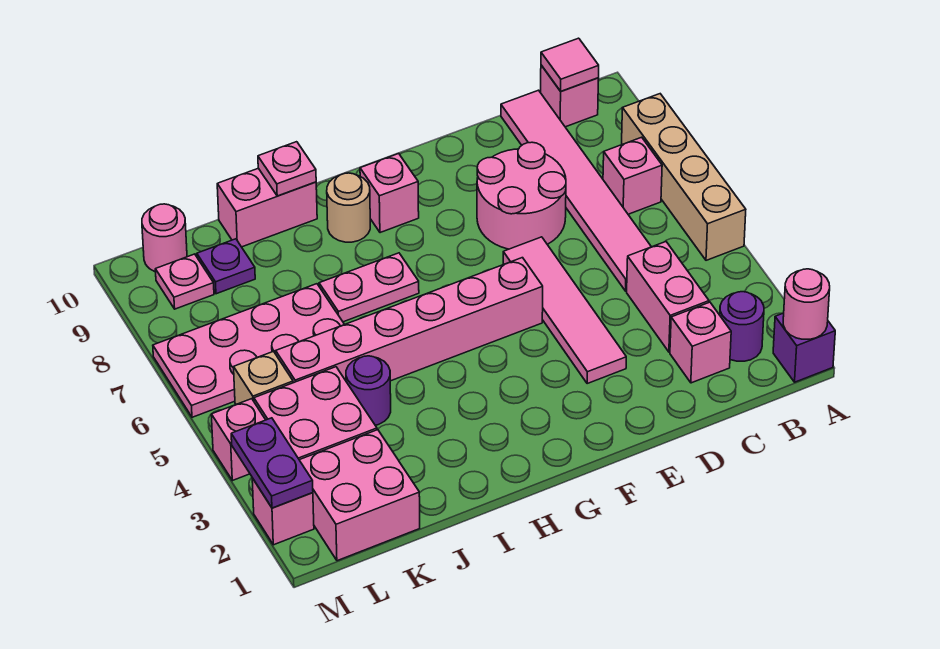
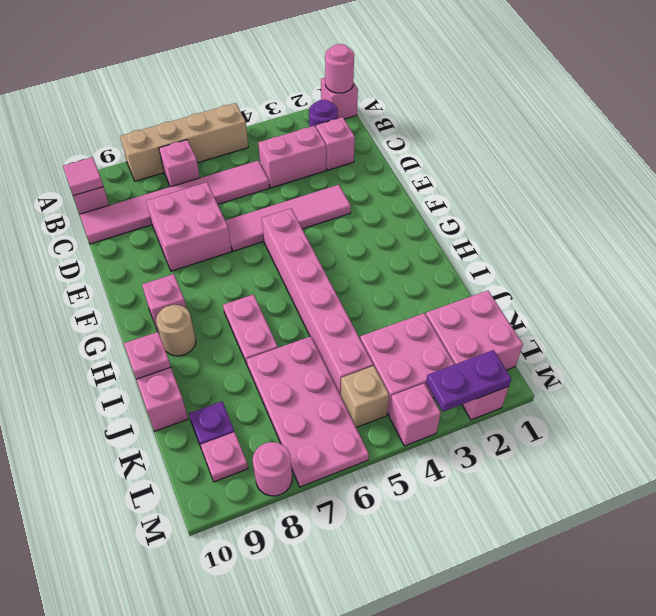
purple brick A1 level 1 -> pink brick A1 level 1
pink round brick D7:E8 level 1 -> pink brick D7:E8 level 1
purple round brick J4 level 1 -> none
pink round brick L10 level 1 -> pink round brick M8 level 1

